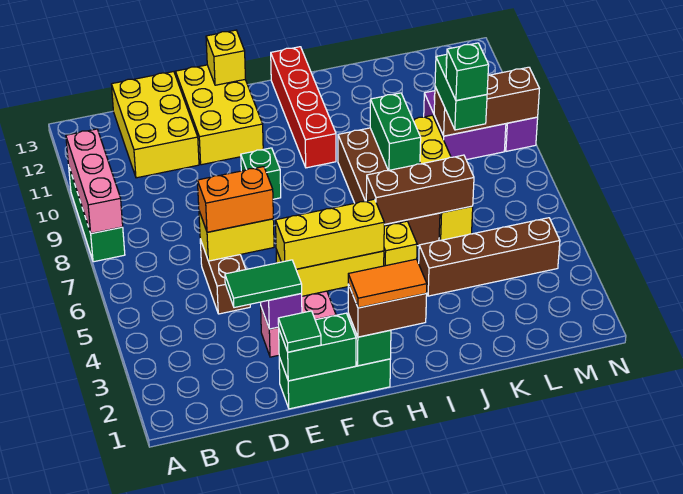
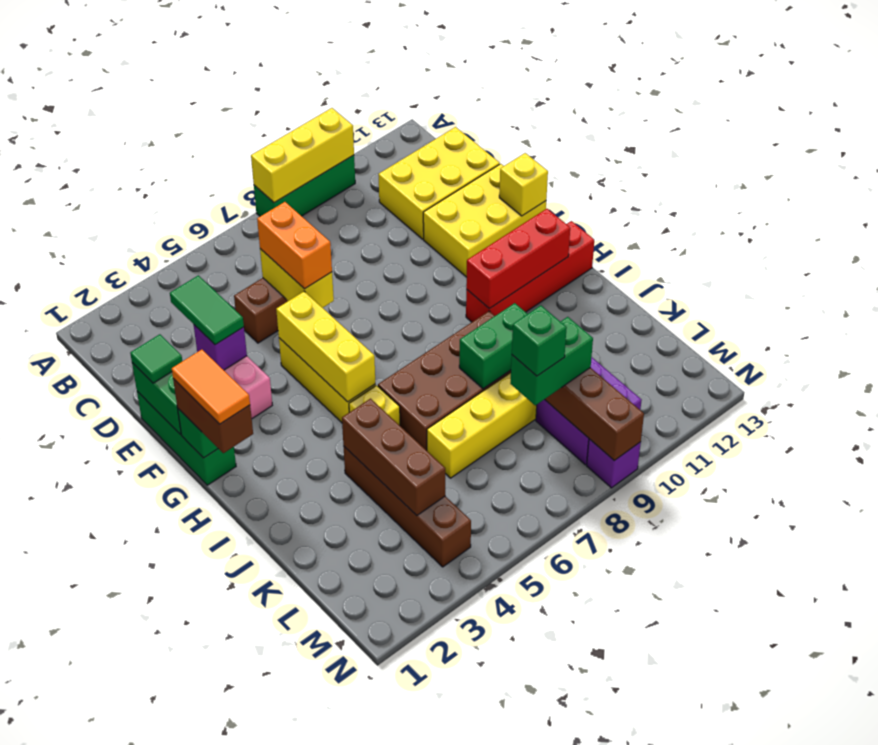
pink brick A8:A10 level 2 -> yellow brick A8:A10 level 2
green brick F9 level 1 -> none
none -> red brick H10:H12 level 2
brown brick I6:K6 level 2 -> brown brick J4:L4 level 2

